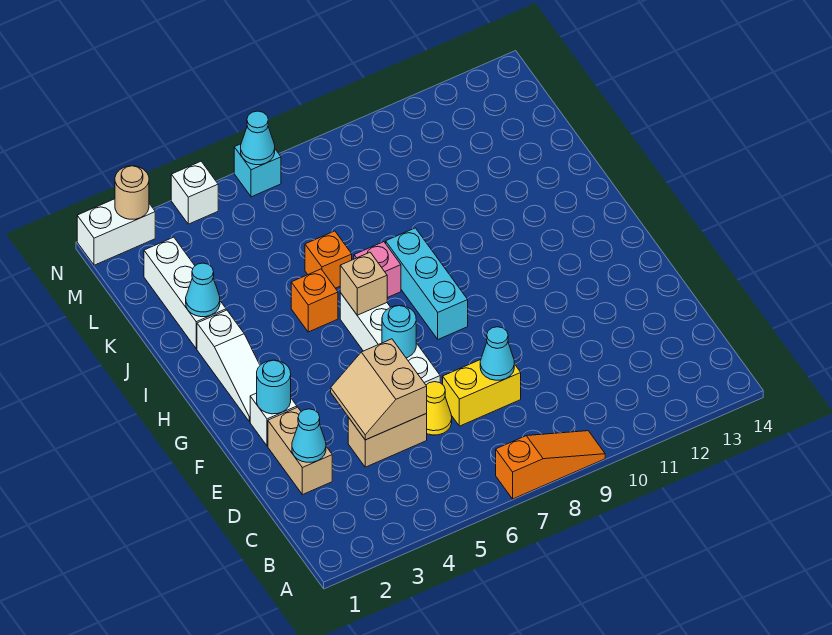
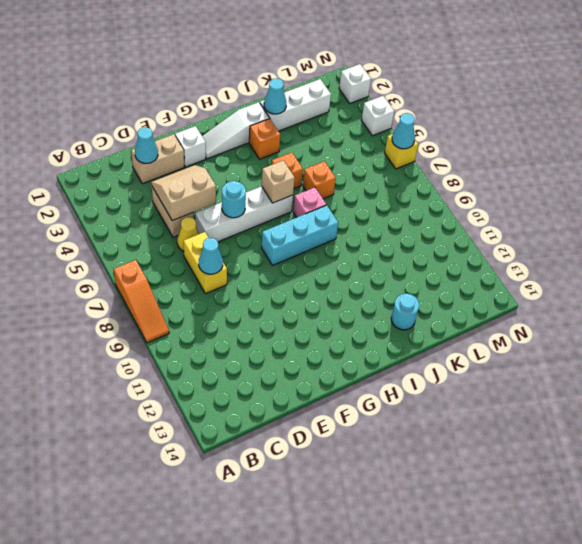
cyan round brick F2 level 2 -> cyan round brick J13 level 1
none -> orange brick I3 level 1
white brick N1:N2 level 1 -> white brick N2 level 1
tan round brick N2 level 2 -> none
cyan brick N6 level 1 -> yellow brick N6 level 1

